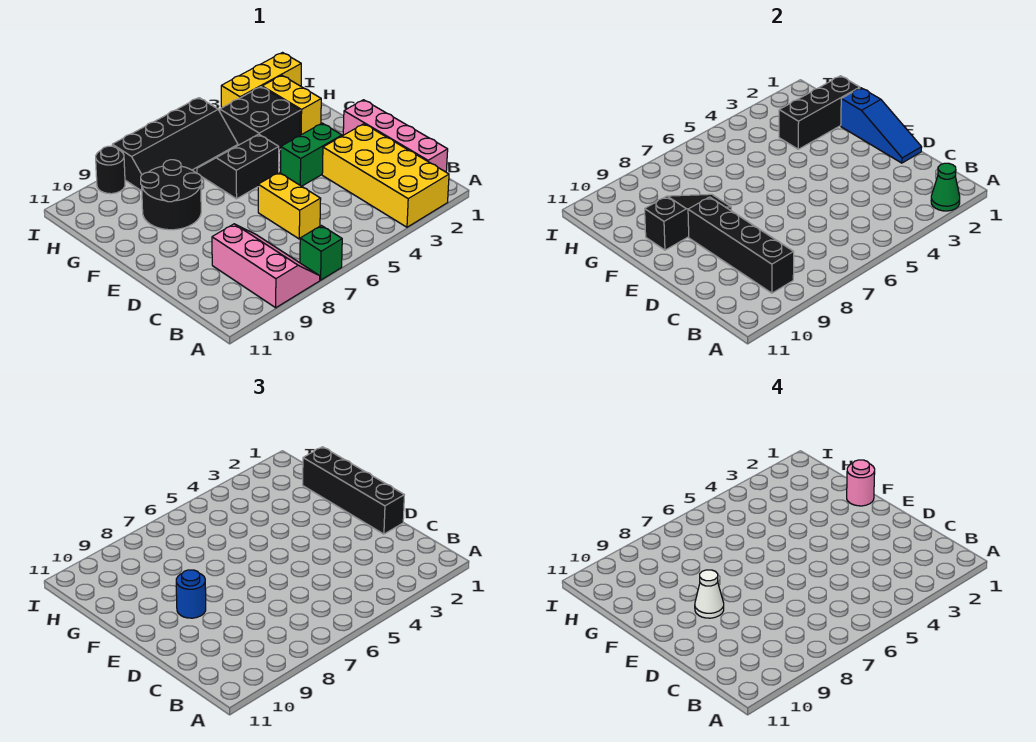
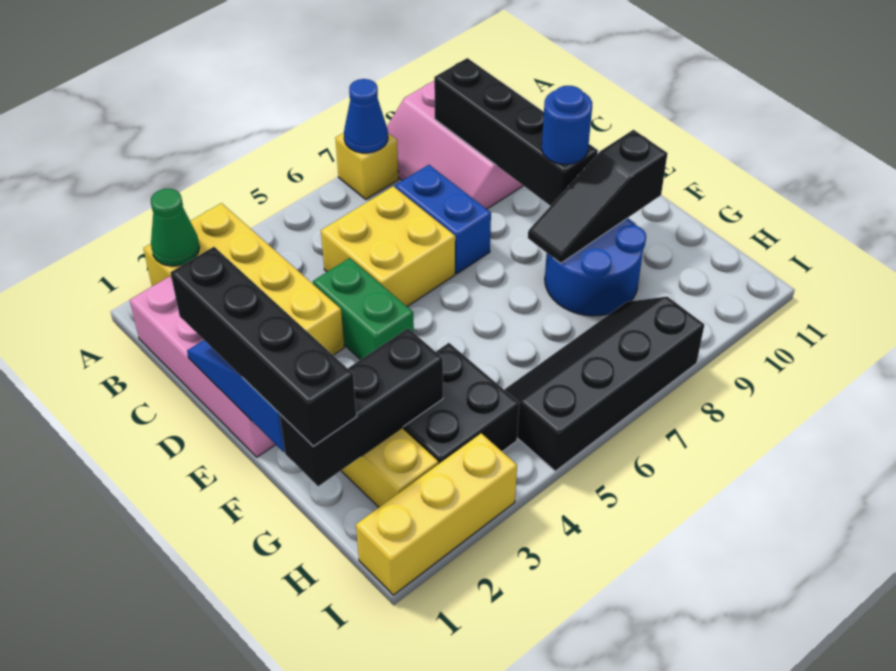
green brick A7 level 1 -> yellow brick A7 level 1
none -> blue cone A7 level 2
yellow brick C6:D6 level 1 -> yellow brick C5:D6 level 1
none -> blue brick C7:D7 level 1
green brick E3:E4 level 1 -> green brick D4:E4 level 1
white cone E9 level 4 -> none
pink round brick F1 level 4 -> none
black slope F5:G6 level 1 top F -> none
black round brick F8:G9 level 1 -> blue round brick F8:G9 level 1
black round brick I9 level 1 -> none

